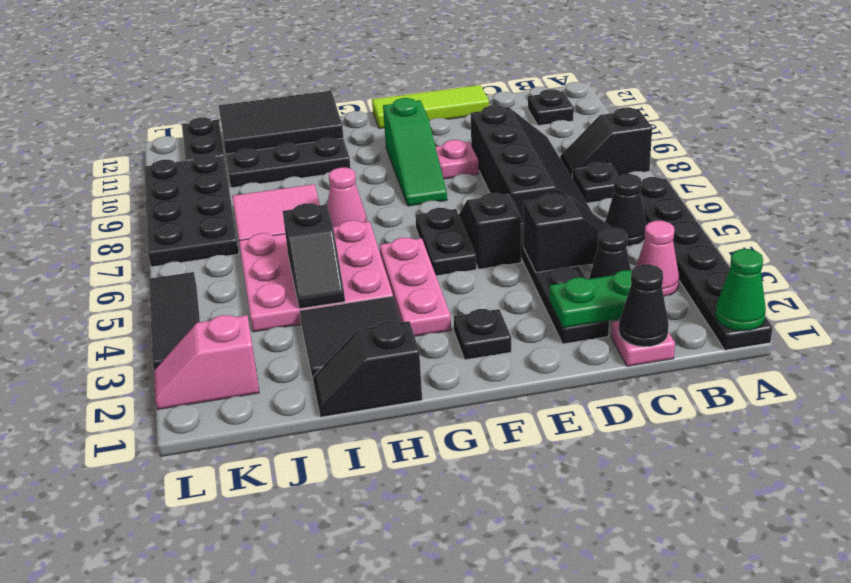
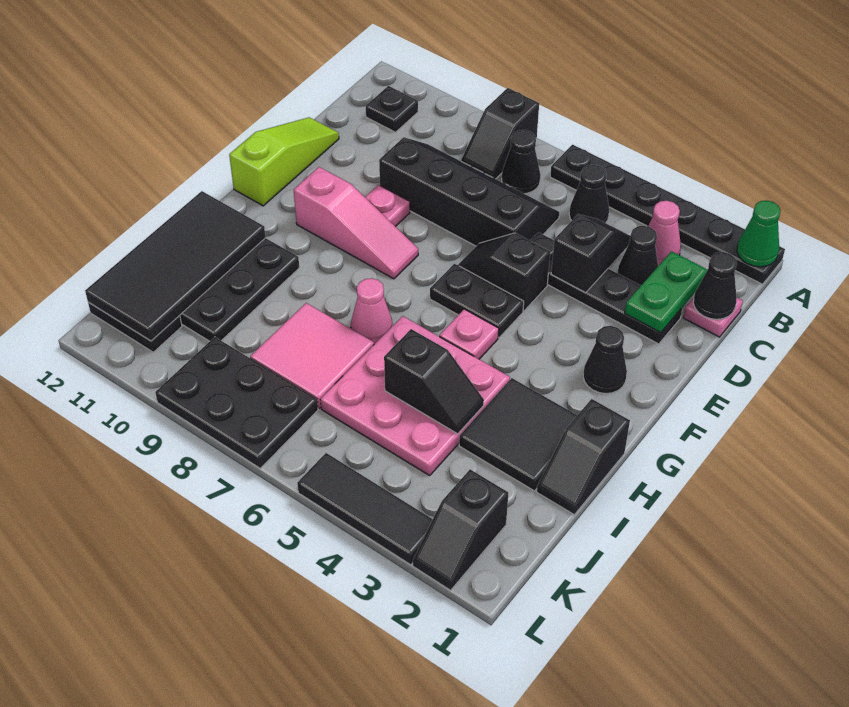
black plate B7 level 1 -> black cone B7 level 1
lime tile D12:F12 level 1 -> lime slope D12:F12 level 1 top F
black plate F2 level 1 -> black cone F2 level 1
green slope F8:F10 level 1 top 10 -> pink slope F8:F10 level 1 top 10
pink plate G3:G5 level 1 -> pink plate G5 level 1
black tile H11:J12 level 2 -> black tile H11:K12 level 2
pink slope K2:L2 level 1 top K -> black slope K2:L2 level 1 top K
black plate K7:L10 level 1 -> black plate K7:L9 level 1

